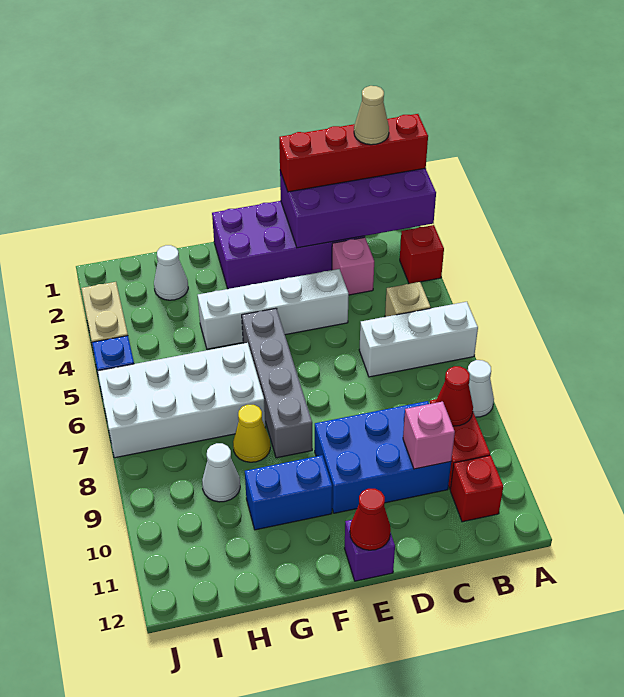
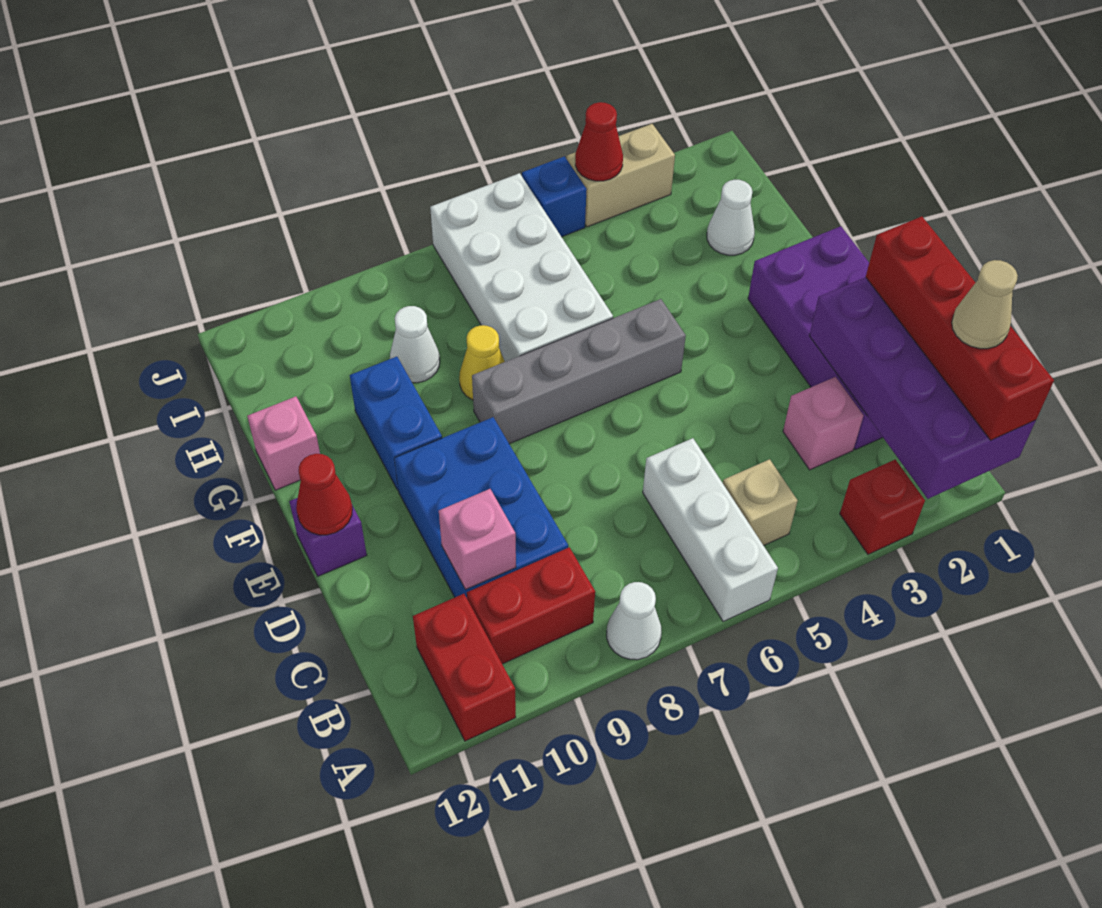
red cone B9 level 2 -> red cone J4 level 2
red brick B11 level 1 -> red brick A11:B11 level 1
white brick D4:G4 level 1 -> none
none -> pink brick G12 level 1

